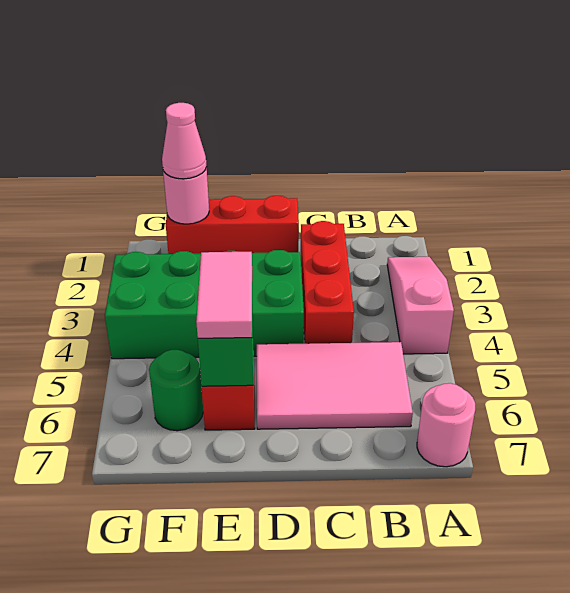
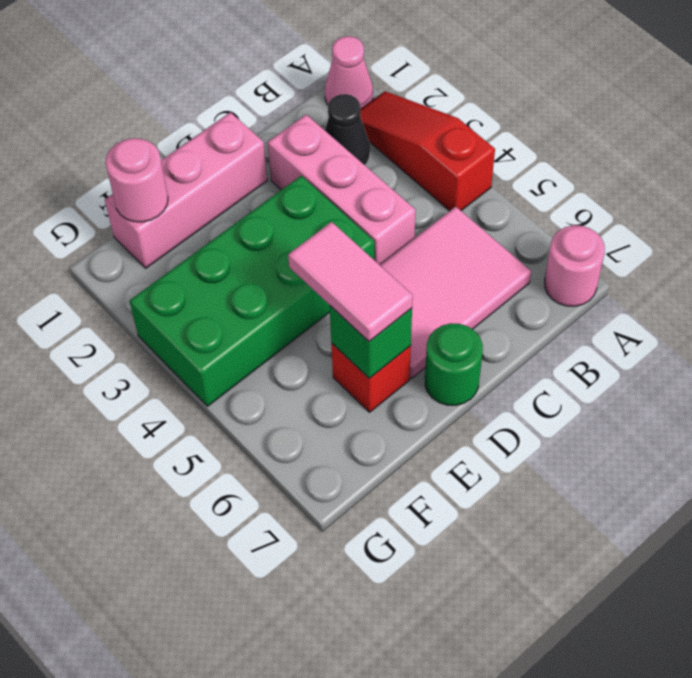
pink slope A2:A4 level 1 top 4 -> red slope A2:A4 level 1 top 4
none -> black cone B2 level 1
red brick C2:C4 level 1 -> pink brick C2:C4 level 1
red brick D1:F1 level 1 -> pink brick D1:F1 level 1
pink cone F1 level 3 -> pink cone A1 level 1
green round brick F6 level 1 -> green round brick D7 level 1

